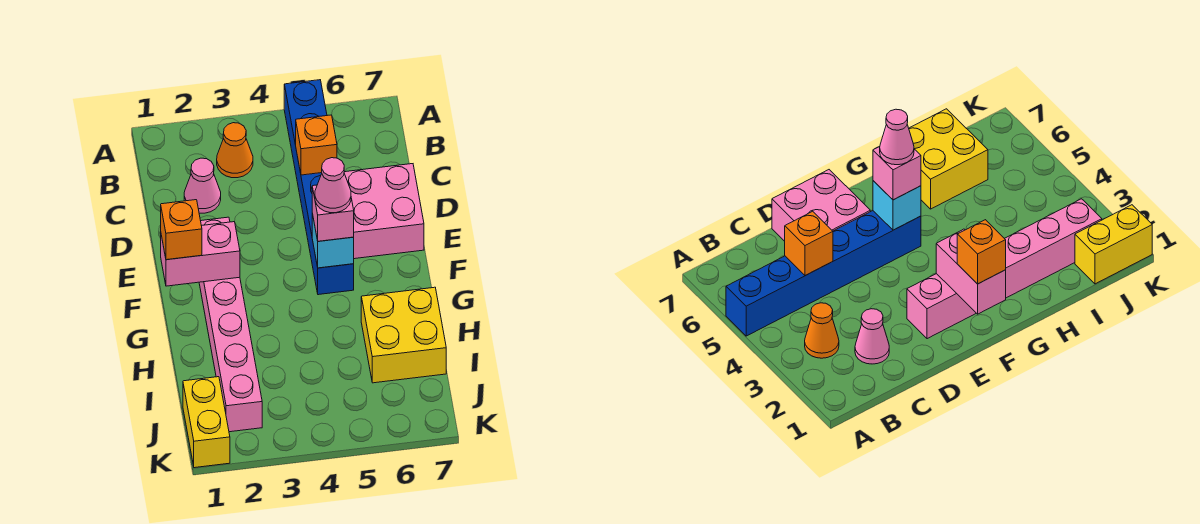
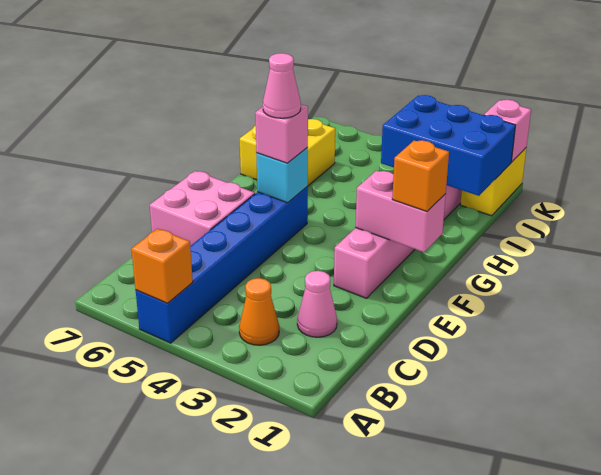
orange brick C5 level 2 -> orange brick A5 level 2
none -> blue brick I1:J3 level 2
none -> pink brick K1 level 2

